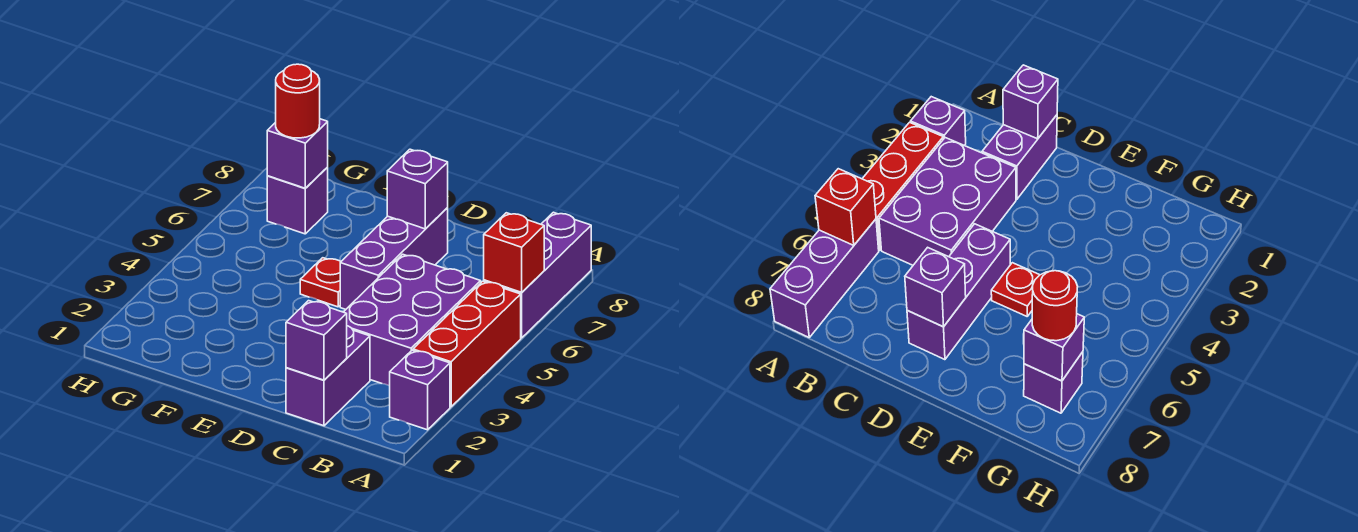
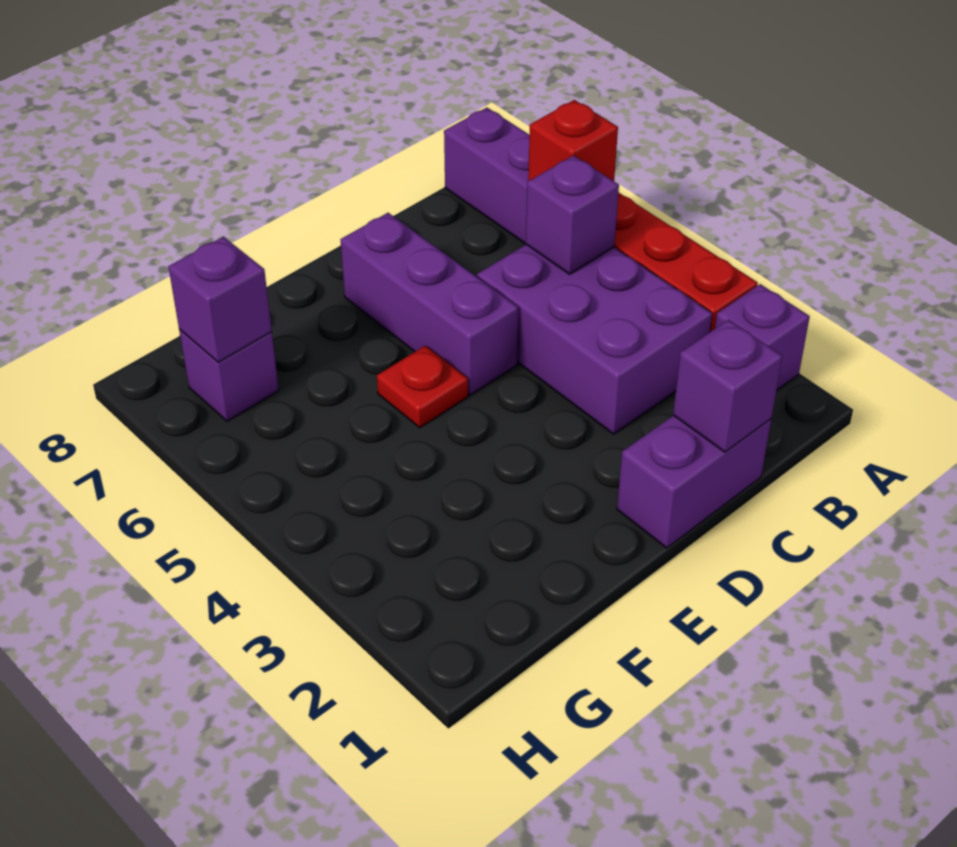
purple brick C1:C2 level 1 -> purple brick C1:D1 level 1
purple brick D7 level 2 -> purple brick B5 level 2
red round brick G7 level 3 -> none

